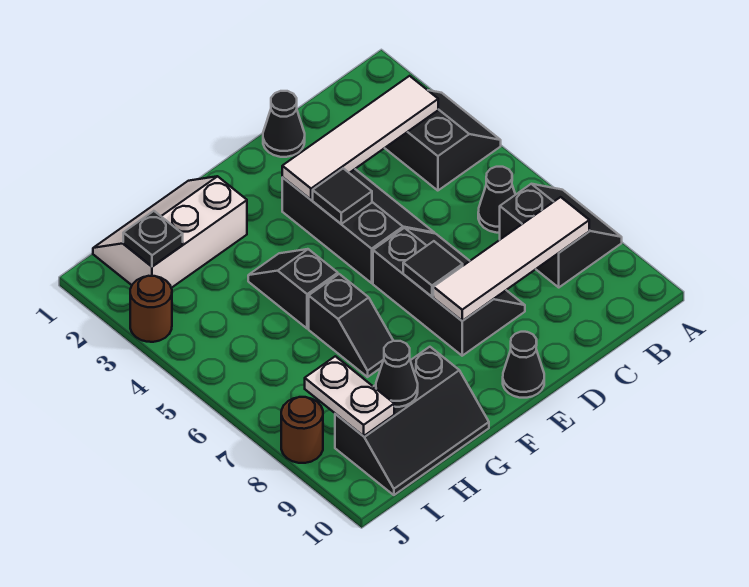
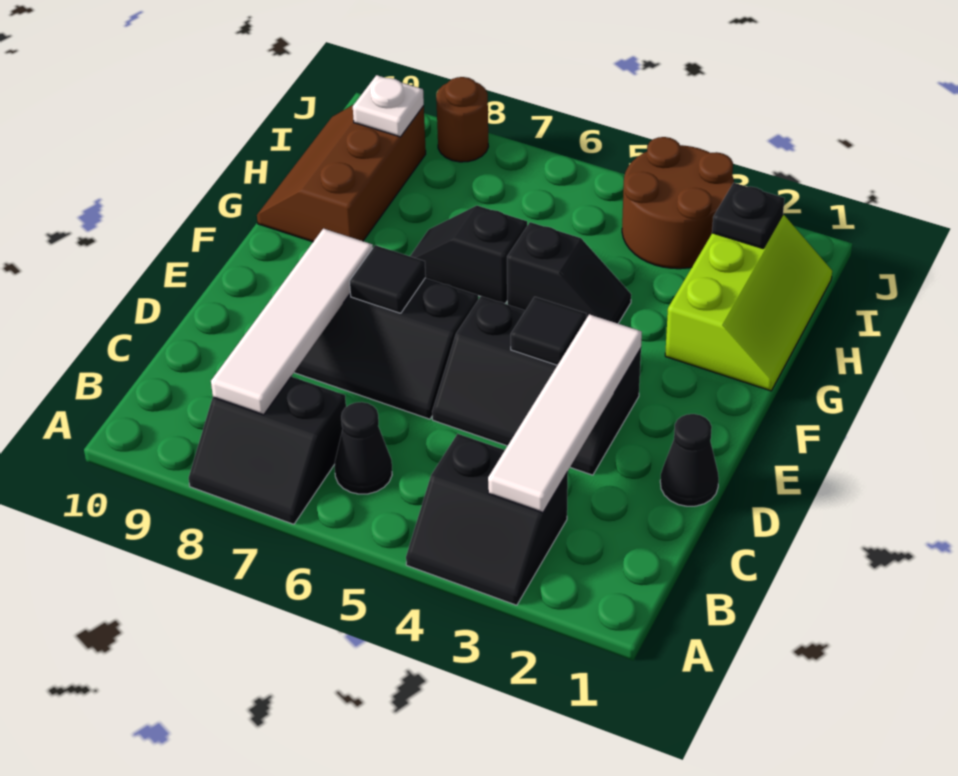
black cone E10 level 1 -> none
white slope G1:I2 level 1 top 2 -> lime slope G1:I2 level 1 top 2
black slope G9:I10 level 1 top 9 -> brown slope G9:I10 level 1 top 9
black cone H9 level 2 -> none
white plate I8:I9 level 2 -> white plate I9 level 2
brown round brick J3 level 1 -> brown round brick I3:J4 level 1

